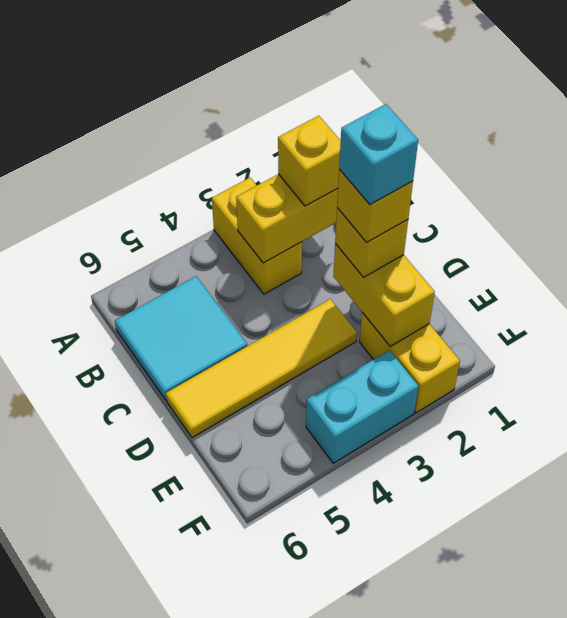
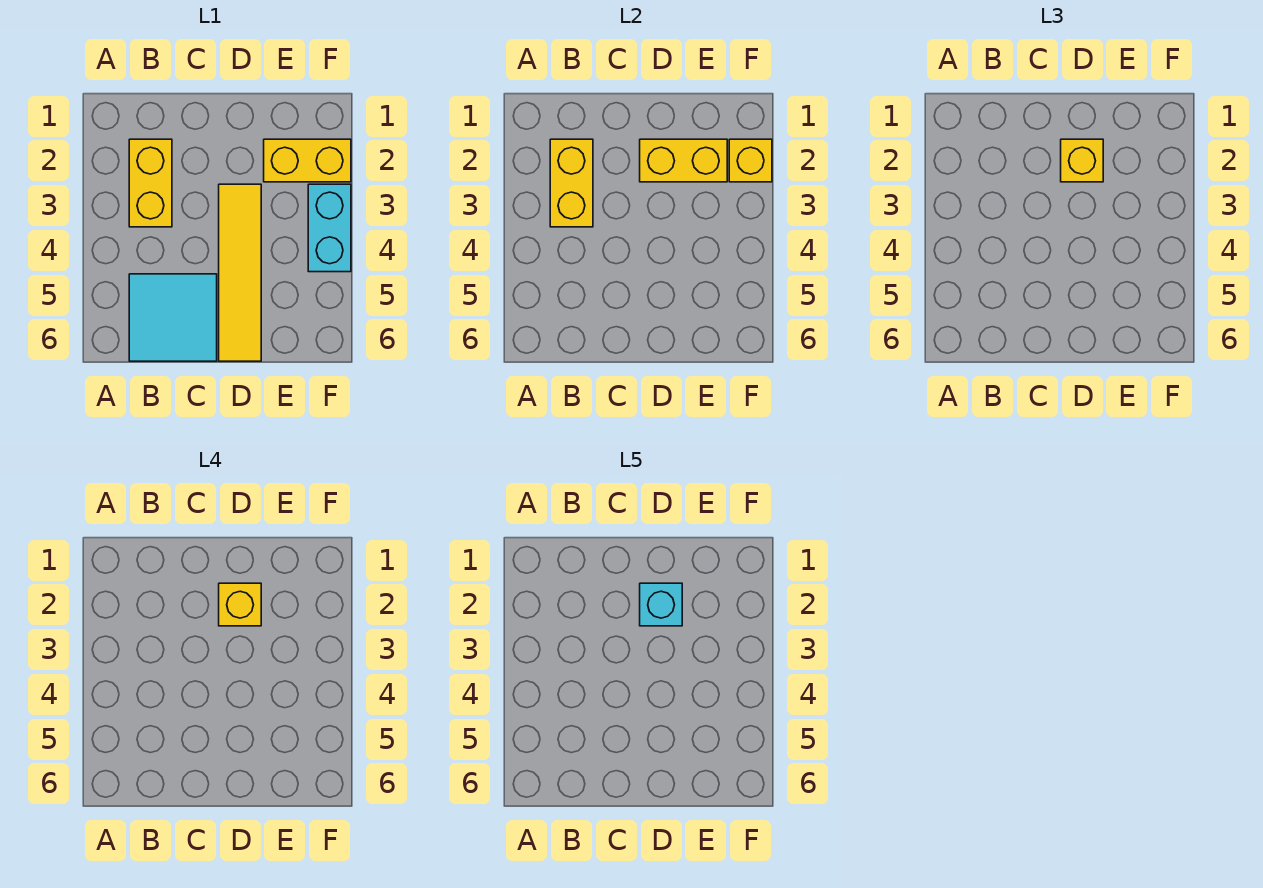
yellow brick A3:B3 level 1 -> yellow brick B2:B3 level 1
yellow brick B2 level 3 -> yellow brick F2 level 2

